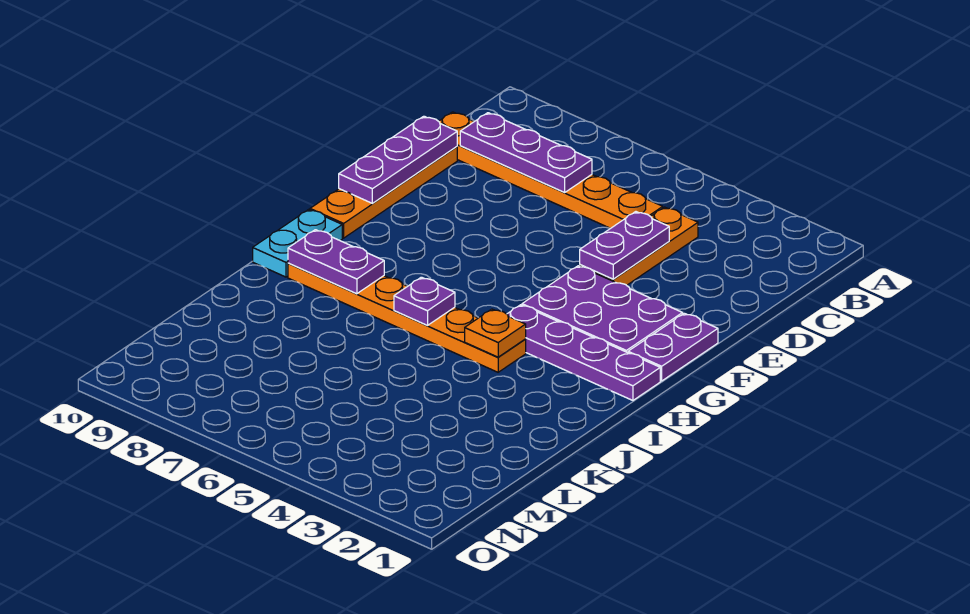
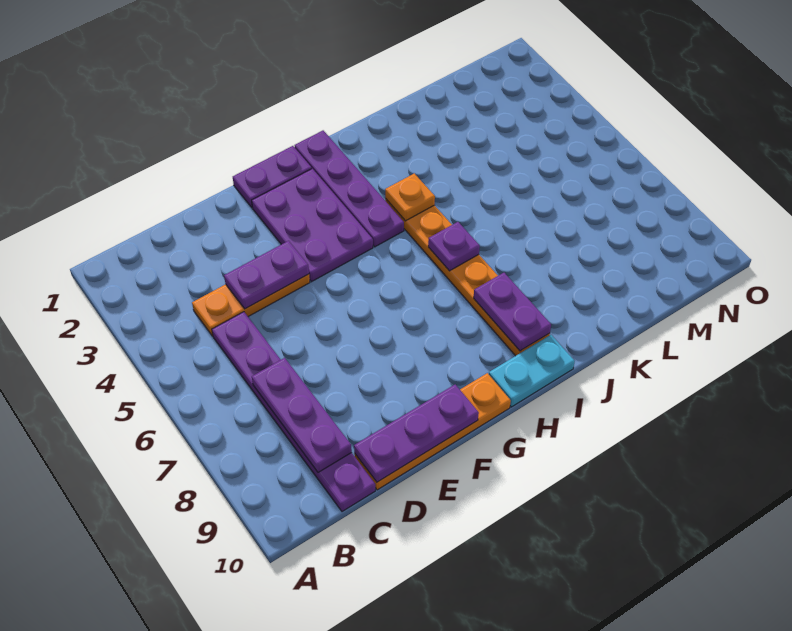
orange plate C5:C10 level 1 -> purple plate C5:C10 level 1

